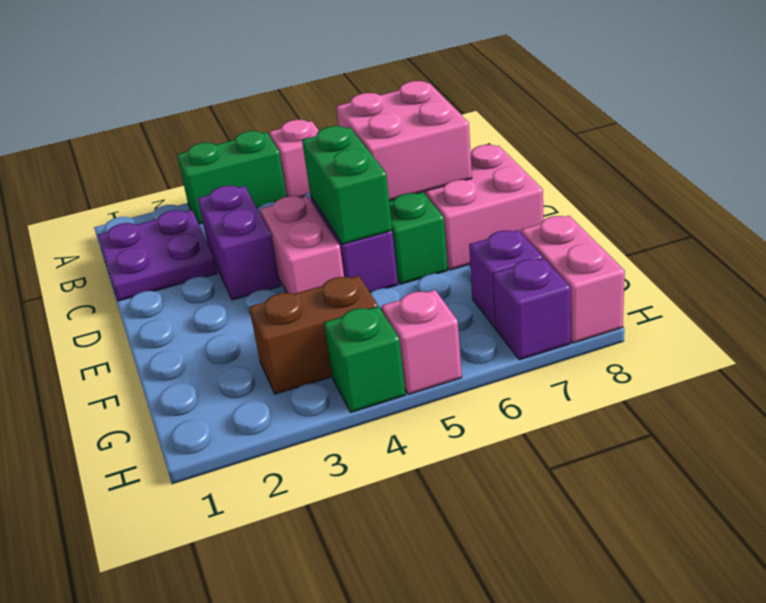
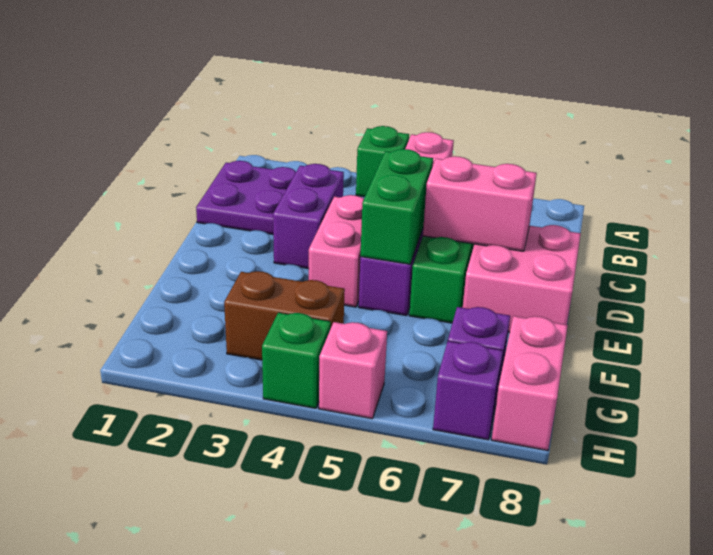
green brick A3:A4 level 1 -> green brick A4 level 1
pink brick C6:D7 level 2 -> pink brick D6:D7 level 2

